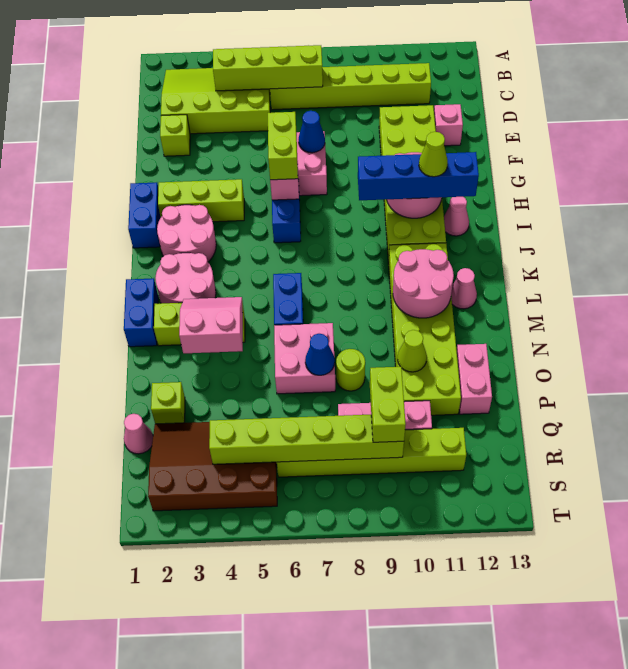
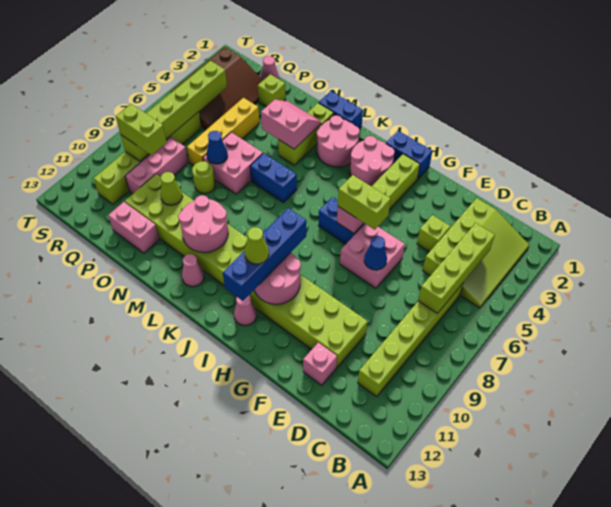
lime brick E2 level 1 -> lime brick E4 level 1
pink slope M3:N4 level 2 top N -> pink slope M3:N4 level 2 top 4
none -> yellow brick P4:P7 level 1

